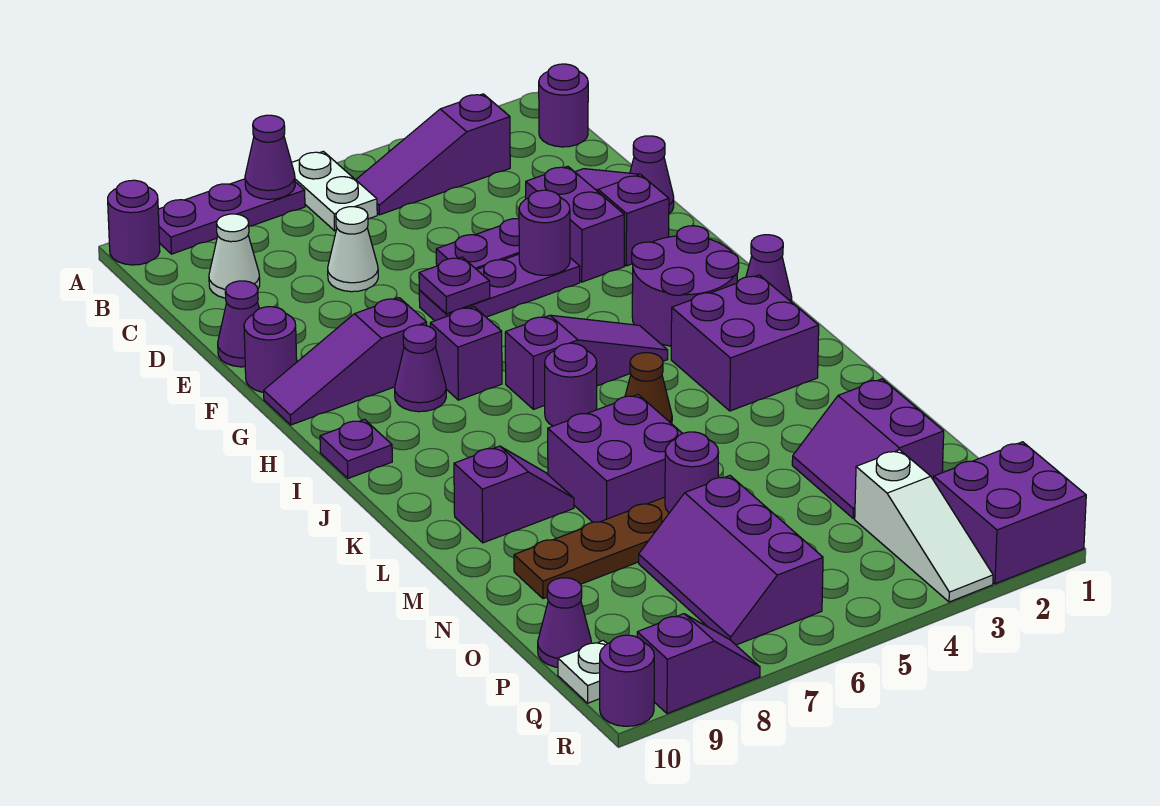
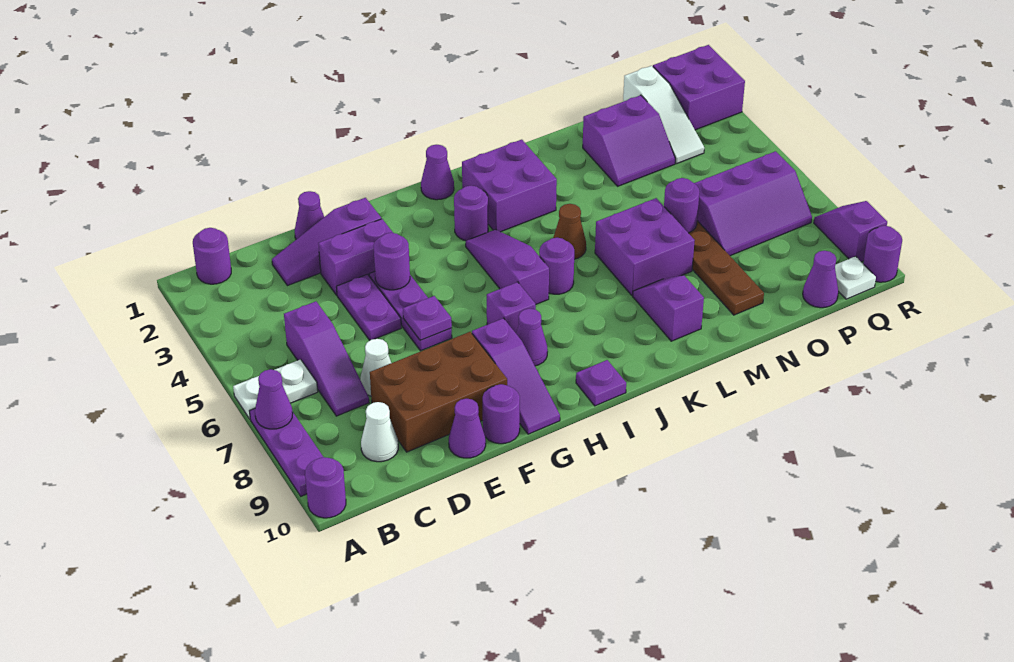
purple slope B3:B5 level 1 top 3 -> purple slope C5:C7 level 1 top 5
none -> brown brick D8:F9 level 1
purple round brick H2:I3 level 1 -> purple round brick I3 level 1
white slope P3:R3 level 1 top P -> white slope P1:P3 level 1 top 1

